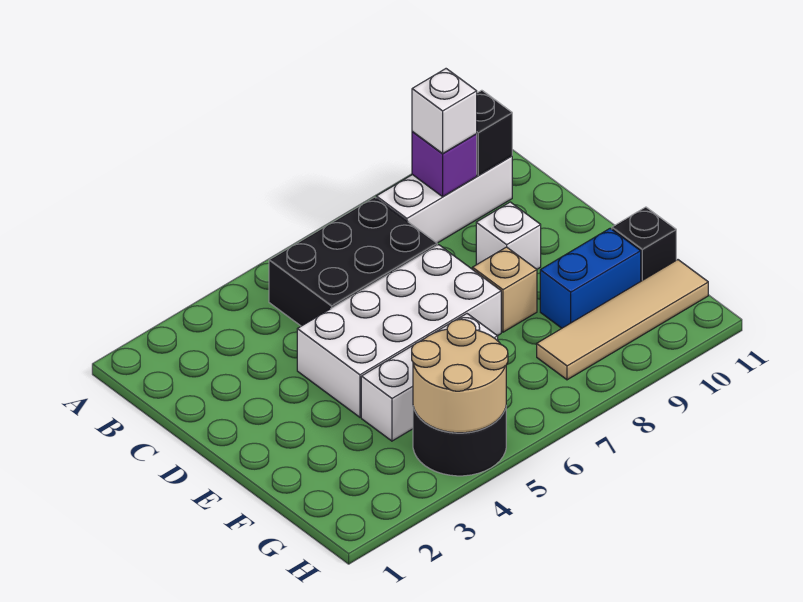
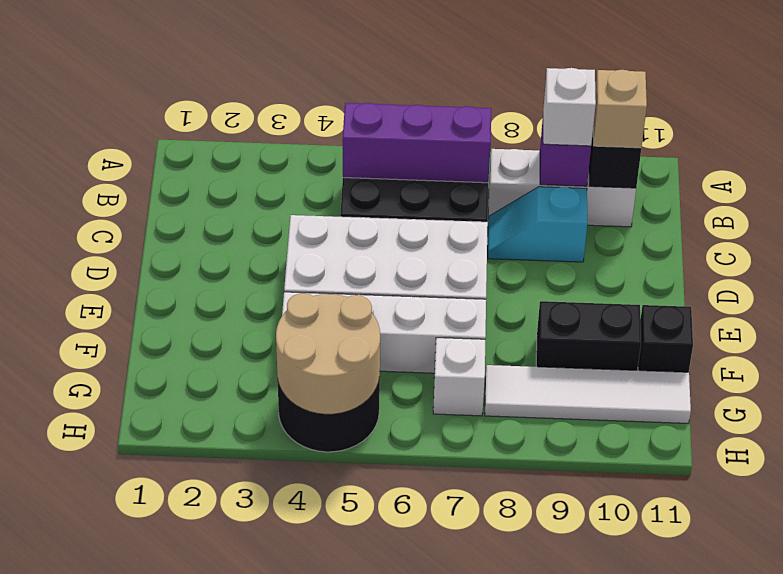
none -> purple brick B5:B7 level 2
none -> cyan slope C8:C9 level 1 top 9
white brick D9 level 1 -> white brick G7 level 1
tan brick E8 level 1 -> tan brick B10 level 3
white brick F4:F6 level 1 -> white brick F4:F7 level 1
blue brick F9:F10 level 1 -> black brick F9:F10 level 1
tan tile G8:G11 level 1 -> white tile G8:G11 level 1

